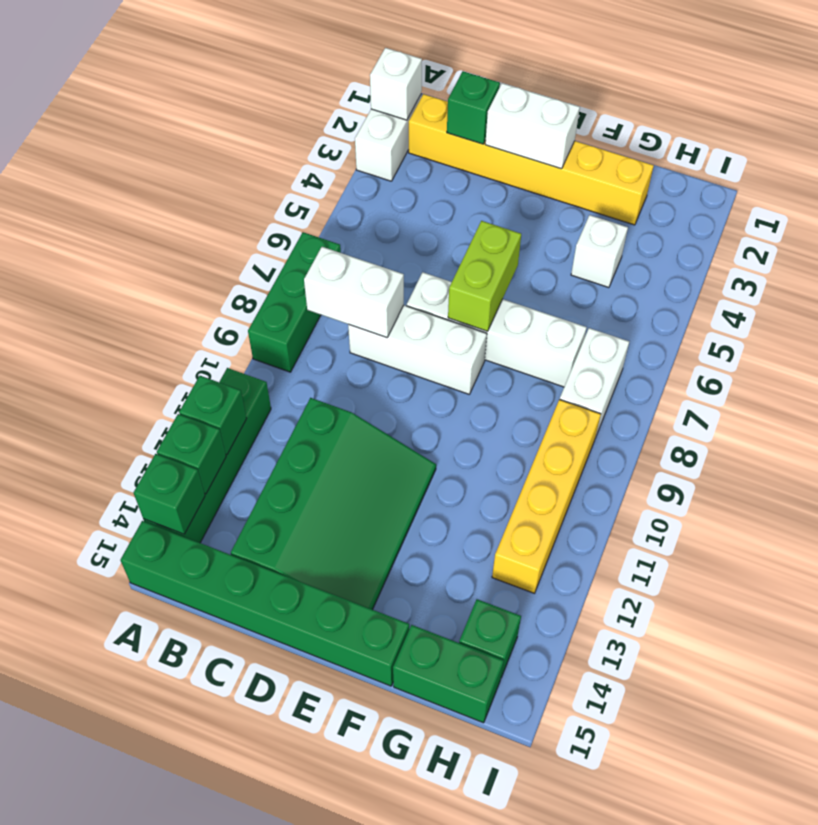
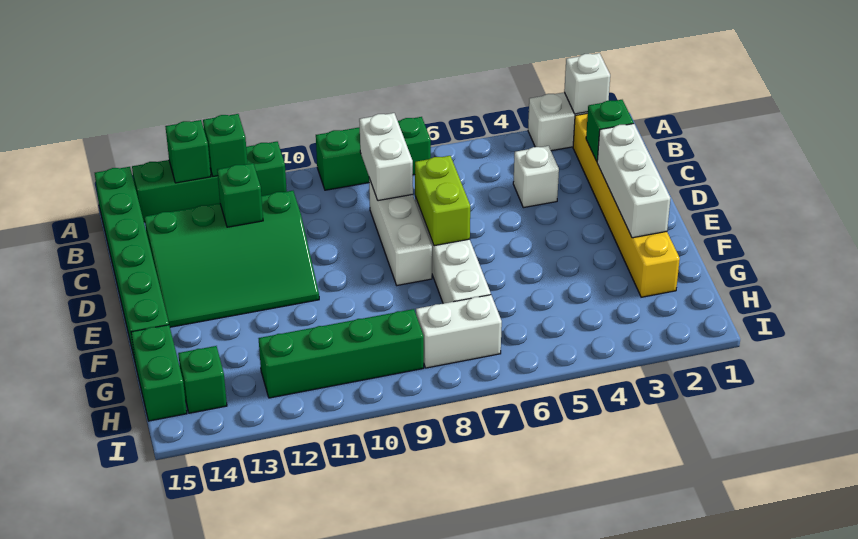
green brick A14 level 2 -> green brick C12 level 2
white brick D2:E2 level 2 -> white brick D2:F2 level 2
lime brick E6:E7 level 2 -> lime brick D7:E7 level 2
white brick G4 level 1 -> white brick C4 level 1
yellow brick H9:H12 level 1 -> green brick H9:H12 level 1

